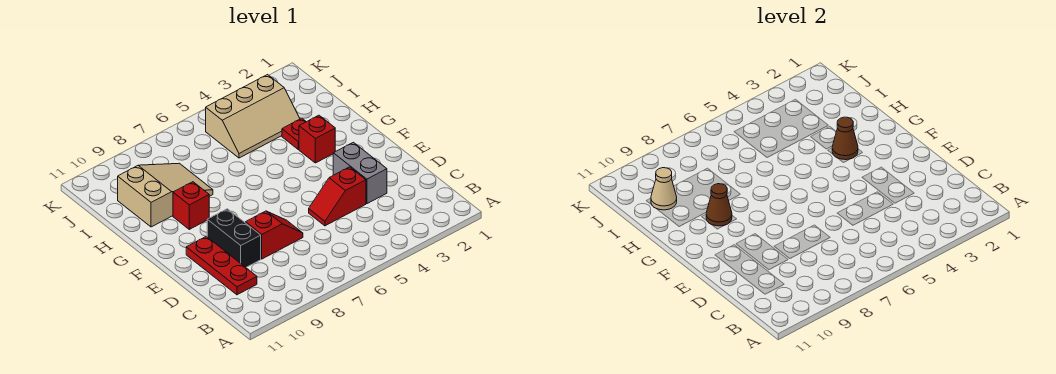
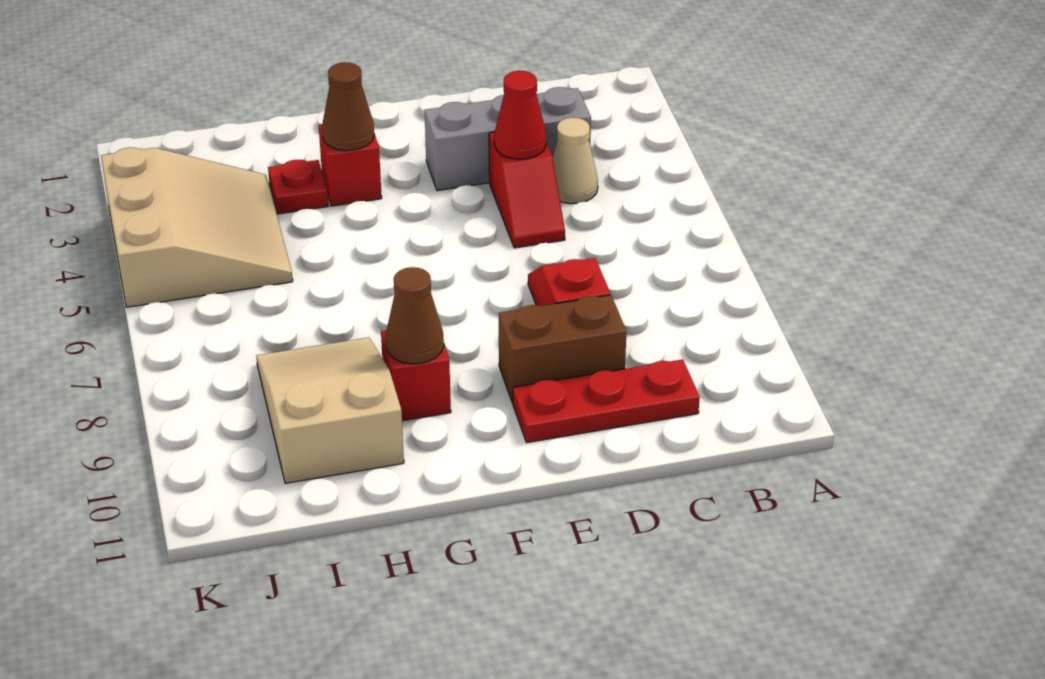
grey brick D3:E3 level 1 -> grey brick C3:E3 level 1
none -> red cone D4 level 2
black brick D9:E9 level 1 -> brown brick D9:E9 level 1
tan slope I3:J5 level 1 top J -> tan slope I3:K5 level 1 top K
tan cone I10 level 2 -> tan cone C4 level 1

